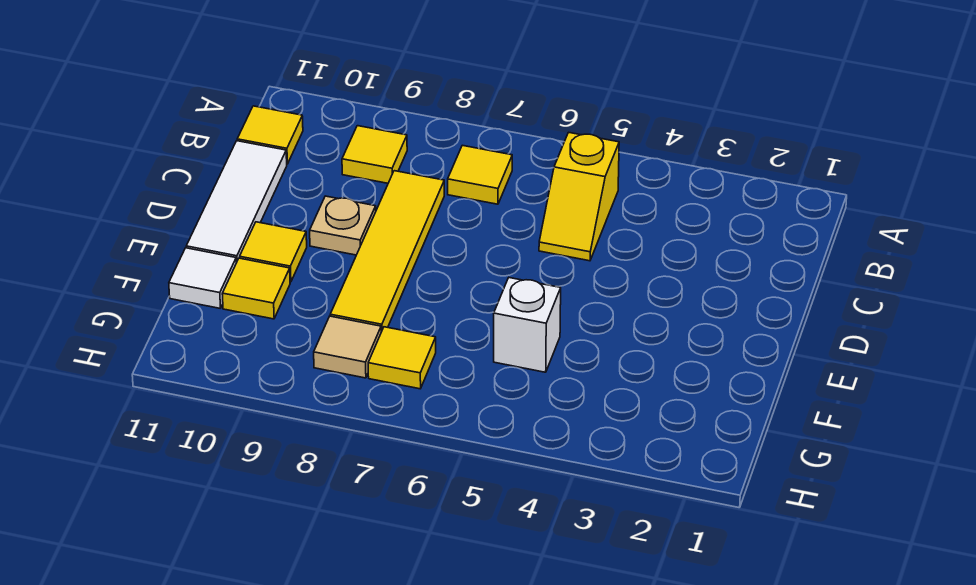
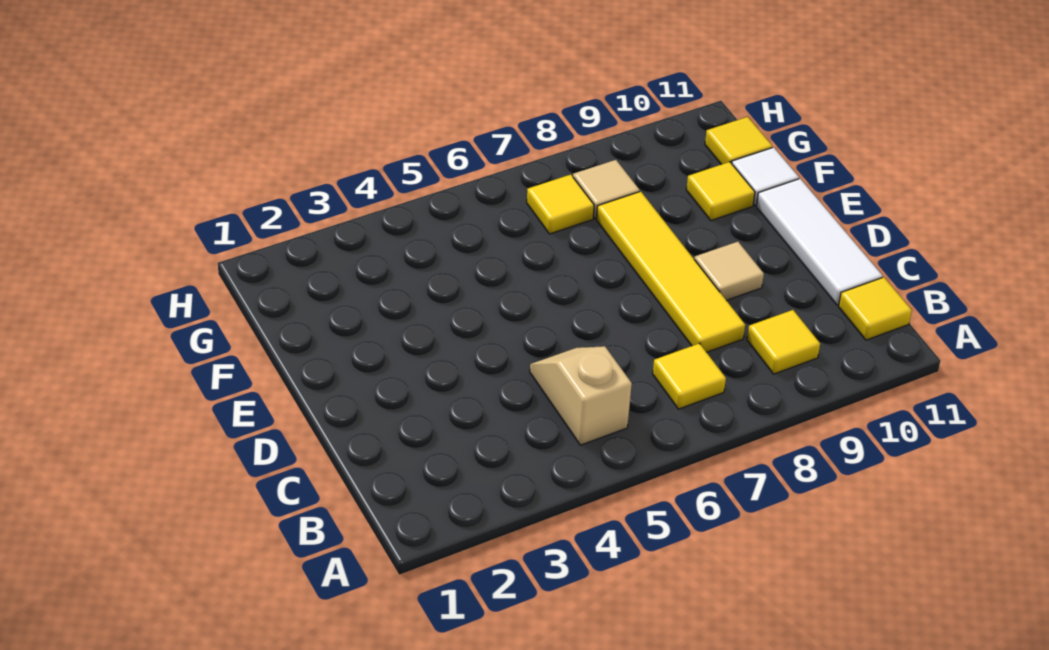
yellow slope B5:C5 level 1 top B -> tan slope B5:C5 level 1 top B
tan plate D9 level 1 -> tan tile D9 level 1
yellow tile E10 level 1 -> yellow tile G11 level 1
white brick F5 level 1 -> none

